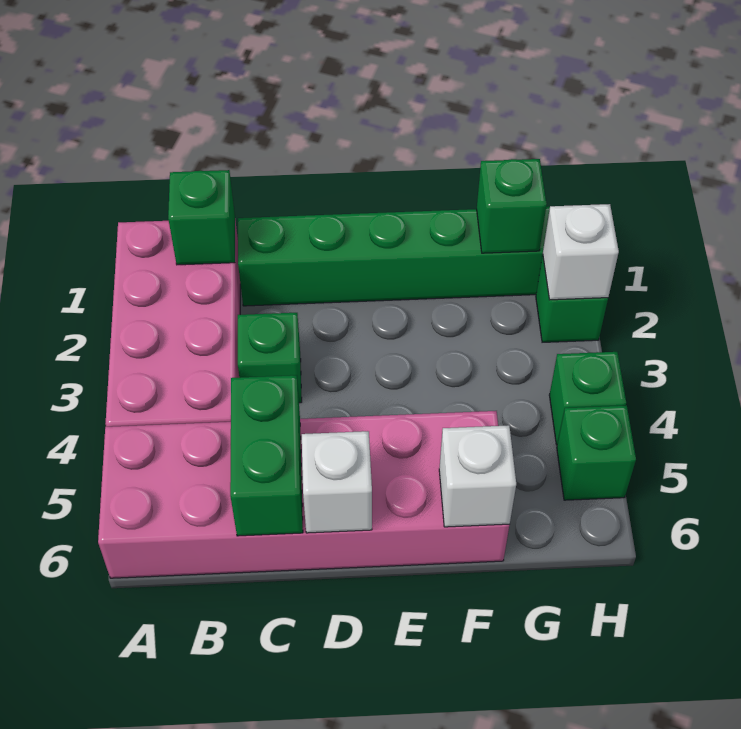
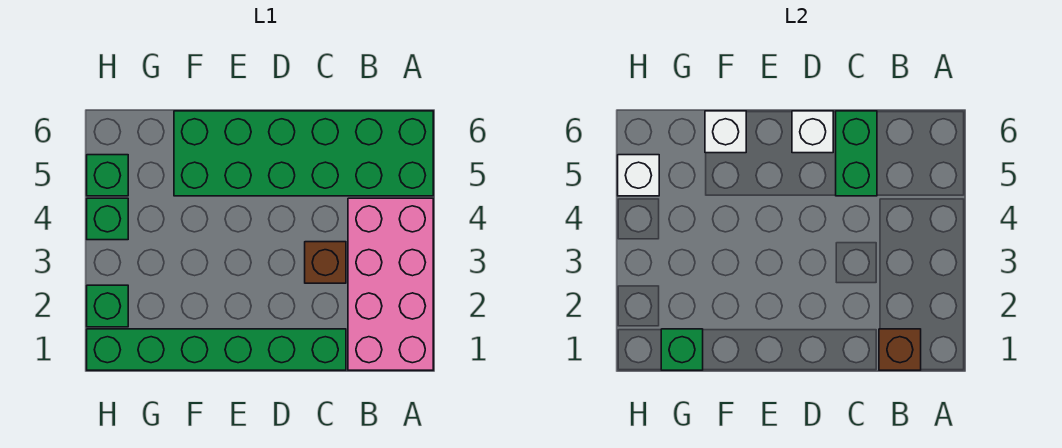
pink brick A5:F6 level 1 -> green brick A5:F6 level 1
green brick B1 level 2 -> brown brick B1 level 2
green brick C3 level 1 -> brown brick C3 level 1
white brick H2 level 2 -> white brick H5 level 2

